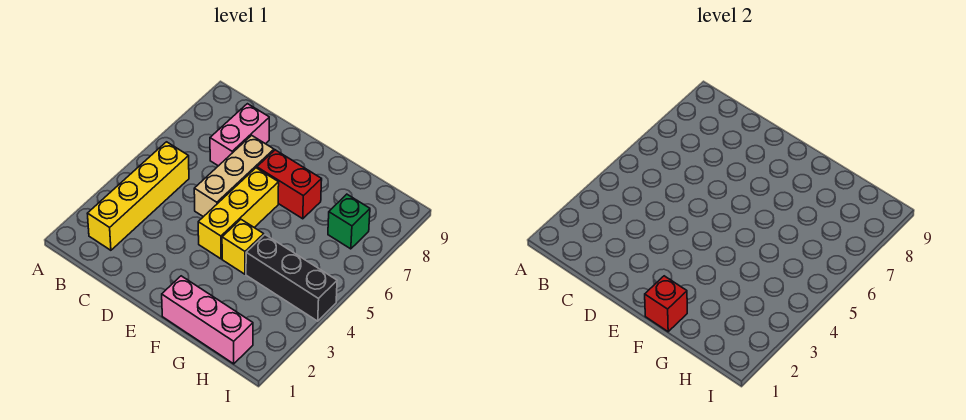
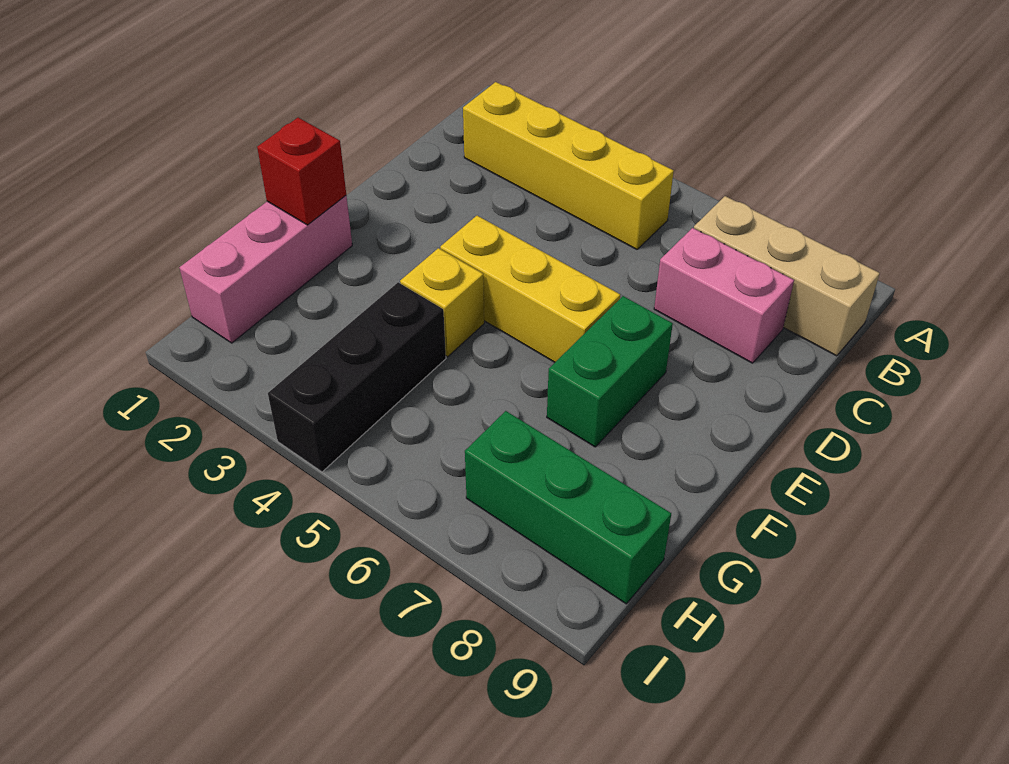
tan brick D5:D7 level 1 -> tan brick B7:B9 level 1
red brick E7:F7 level 1 -> green brick E7:F7 level 1
green brick H7 level 1 -> green brick H7:H9 level 1

